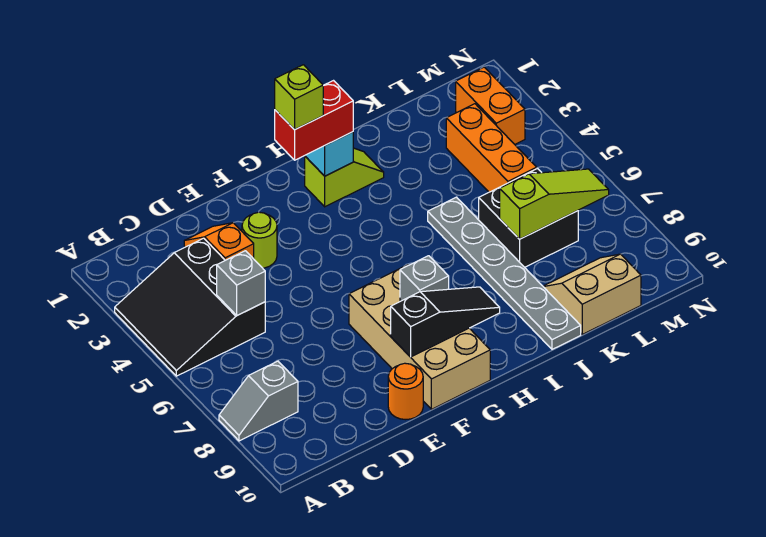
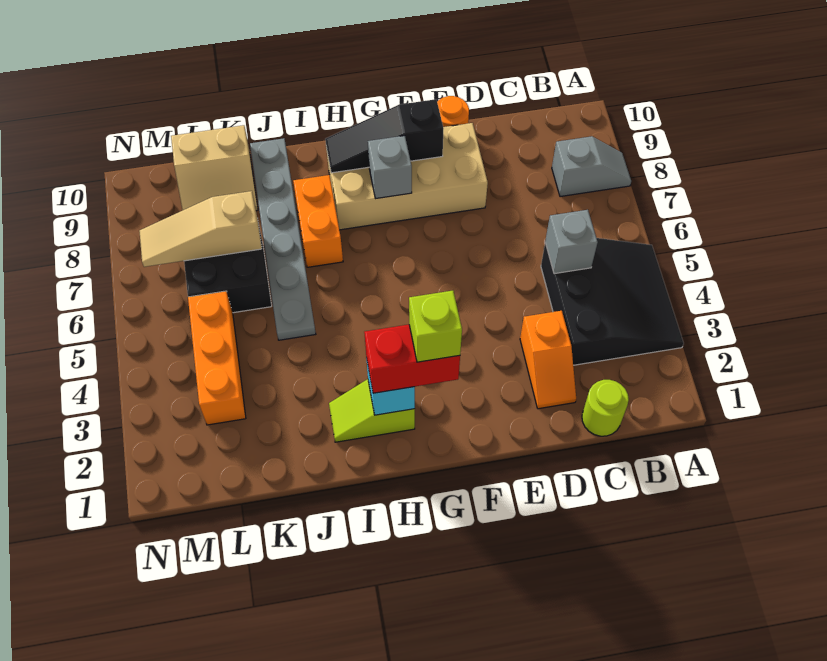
lime round brick E3 level 1 -> lime round brick C1 level 1
tan brick F7:G10 level 1 -> tan brick E8:H9 level 1
lime slope K7:M7 level 2 top K -> tan slope K7:M7 level 2 top K
orange brick M2:M3 level 1 -> orange brick I7:I8 level 1

